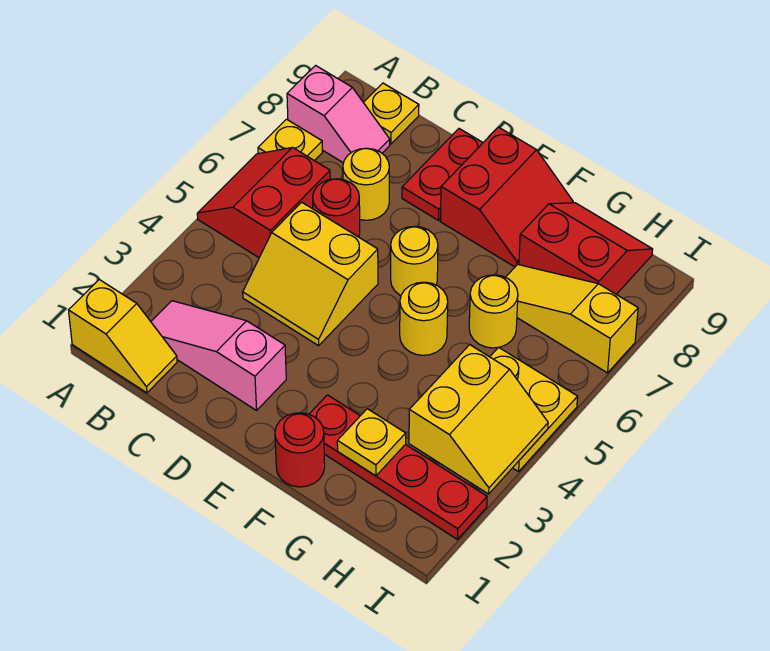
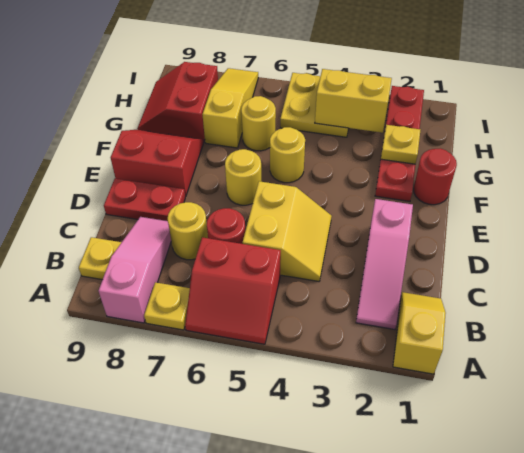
pink slope A8:B8 level 1 top A -> pink slope A8:C8 level 1 top A
yellow slope G7:I7 level 1 top I -> yellow slope G7:I7 level 1 top G

